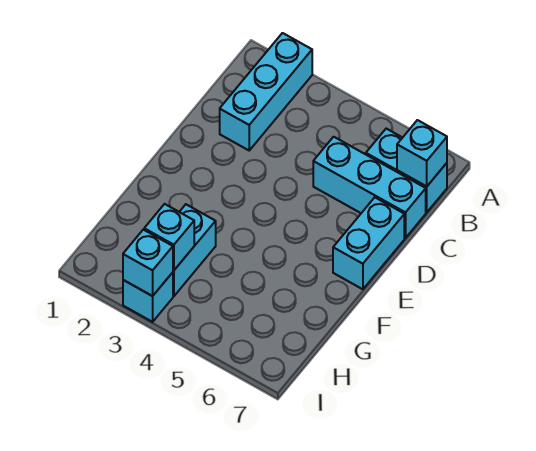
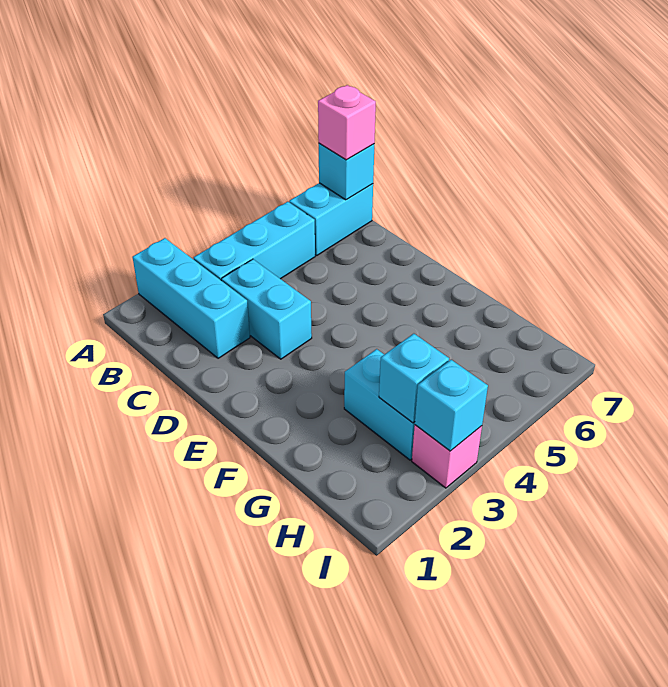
none -> pink brick B7 level 3
cyan brick C5:C7 level 1 -> cyan brick B3:B5 level 1
cyan brick D7:E7 level 1 -> cyan brick C3:D3 level 1
cyan brick I3 level 1 -> pink brick I3 level 1

